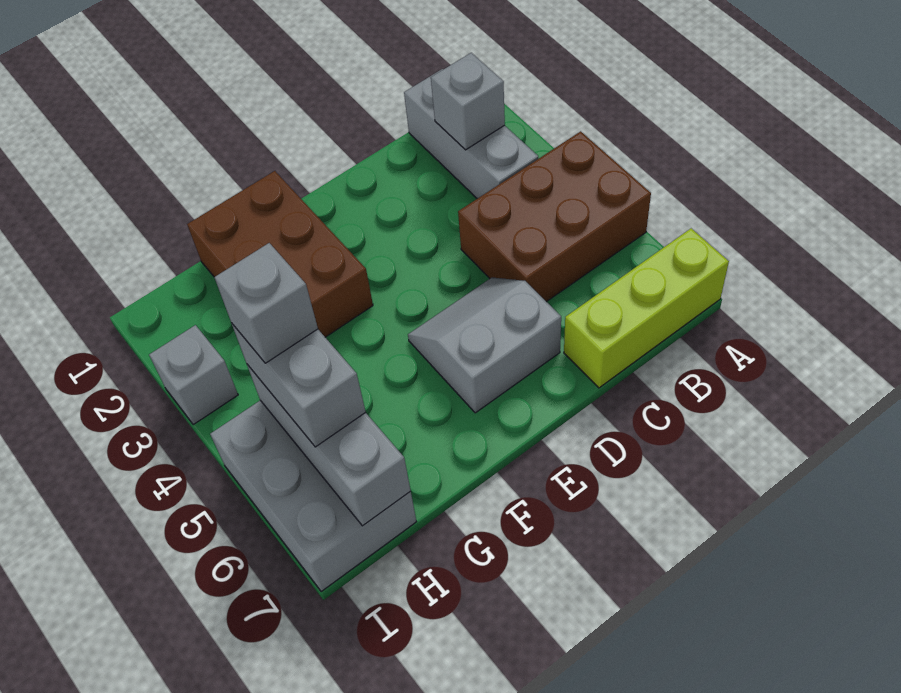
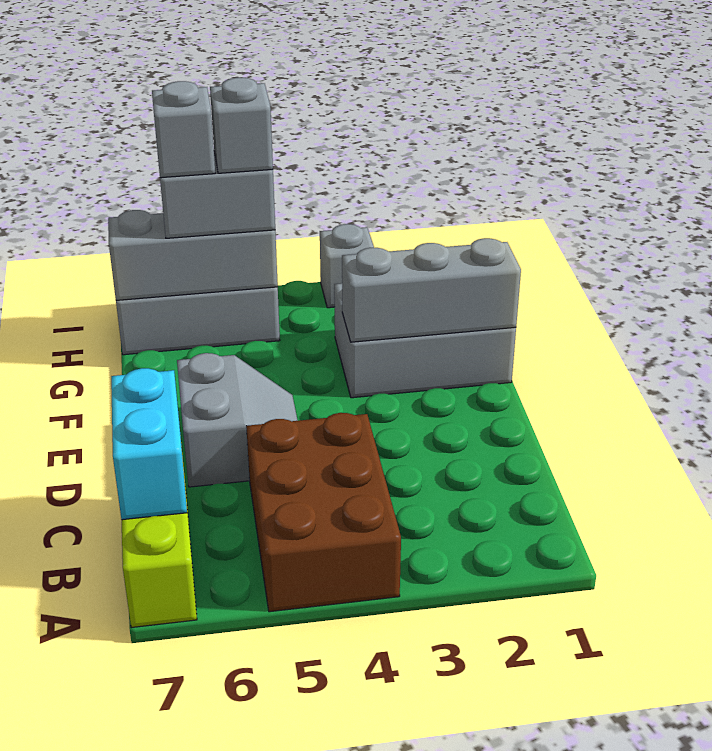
grey brick B1:B3 level 1 -> grey brick F1:F3 level 2
grey brick B2 level 2 -> grey brick H6 level 4
none -> cyan brick B7:C7 level 2
brown brick F1:G3 level 1 -> grey brick F1:G3 level 1

